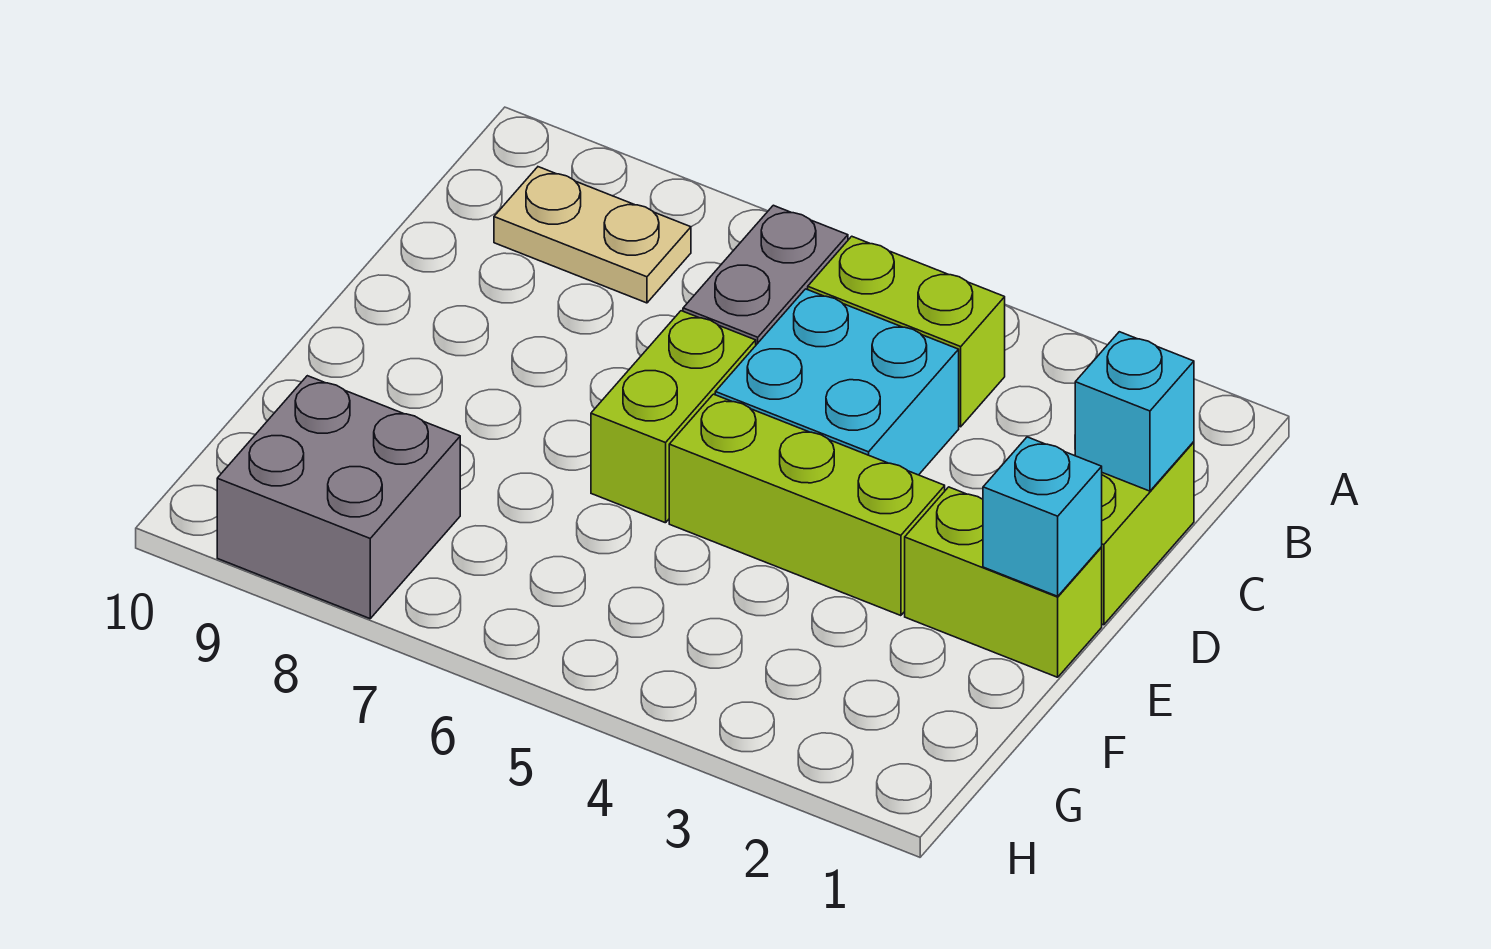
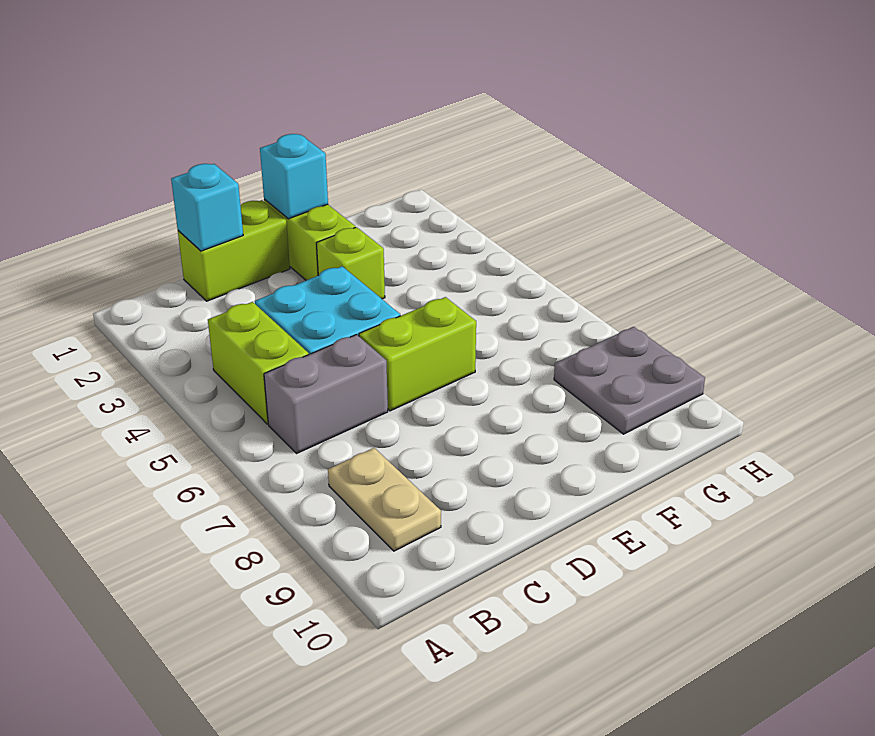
lime brick E3:E5 level 1 -> lime brick E3 level 1
grey brick G8:H9 level 1 -> grey plate G8:H9 level 1

